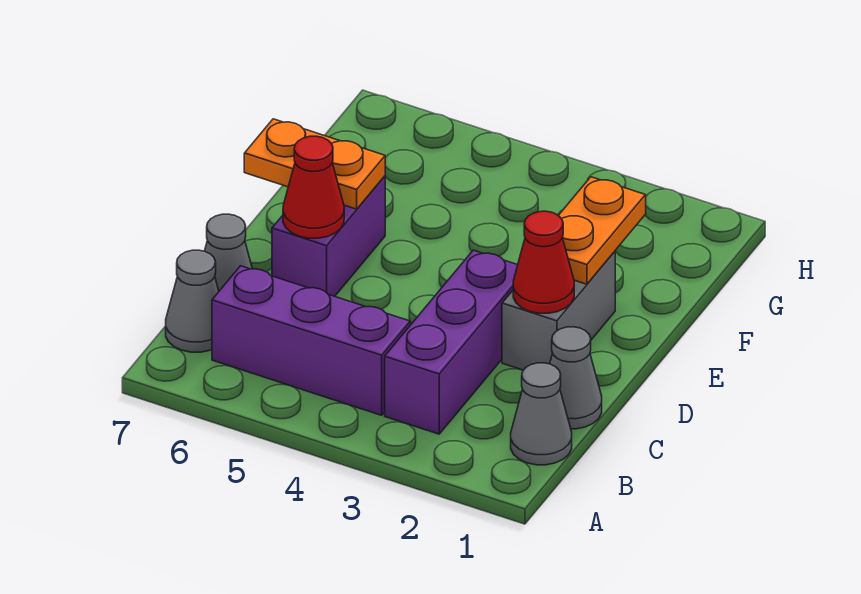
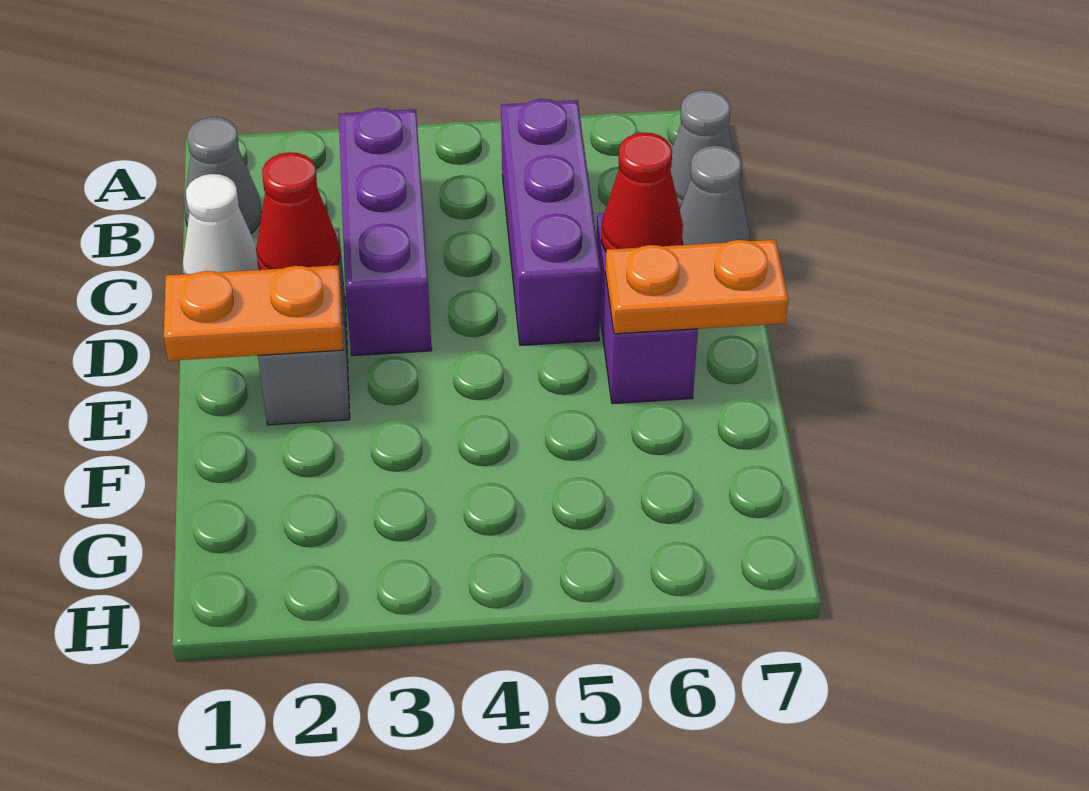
purple brick B4:B6 level 1 -> purple brick B5:D5 level 1
grey cone C1 level 1 -> white cone C1 level 1
orange plate E2:F2 level 2 -> orange plate E1:E2 level 2

